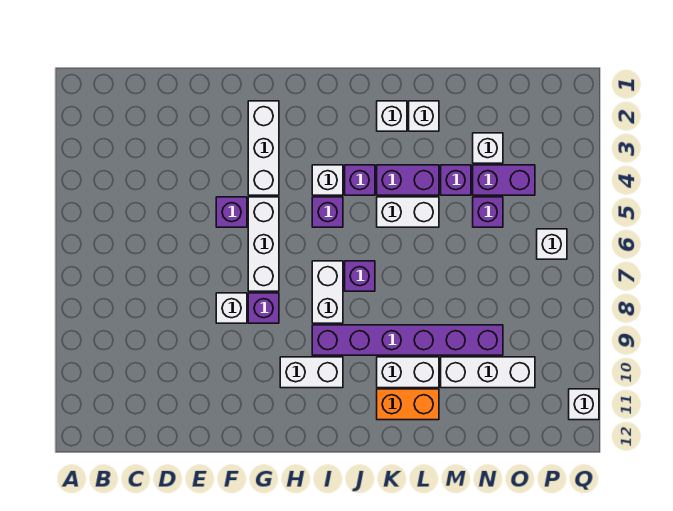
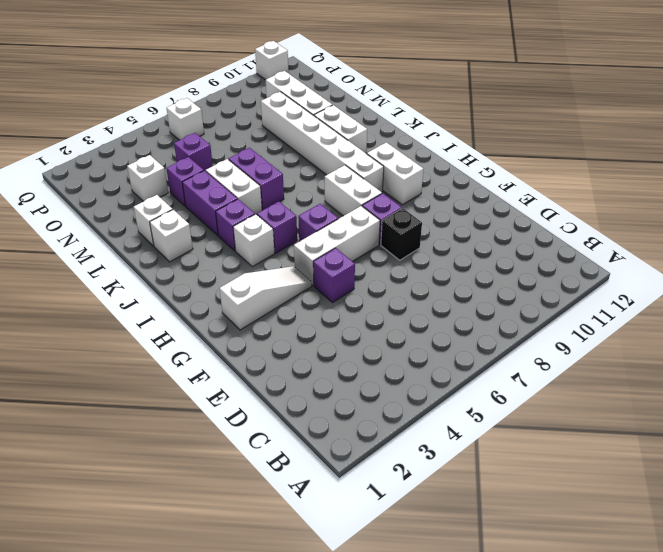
white brick F8 level 1 -> black brick F8 level 1
white brick G2:G4 level 1 -> white slope G2:G4 level 1 top 2
white brick I7:I8 level 1 -> white brick H8:I8 level 1
purple brick I9:N9 level 1 -> white brick I9:N9 level 1
purple brick J7 level 1 -> purple brick H6 level 1
orange brick K11:L11 level 1 -> none
purple brick N4:O4 level 1 -> purple brick K6:L6 level 1

